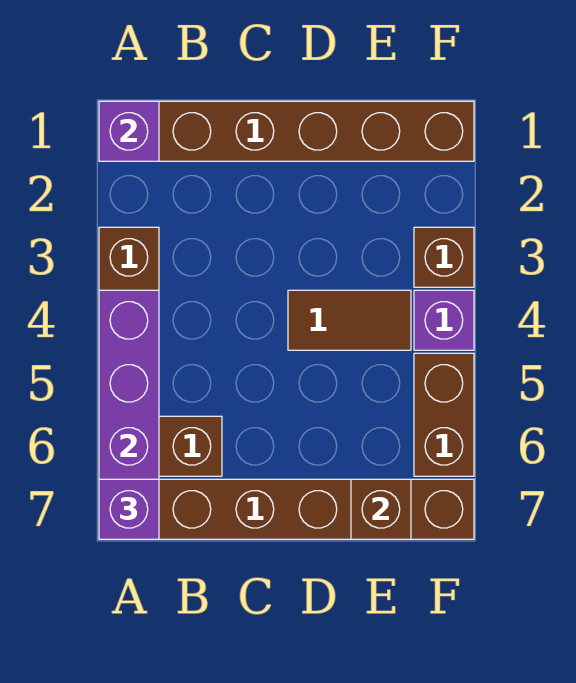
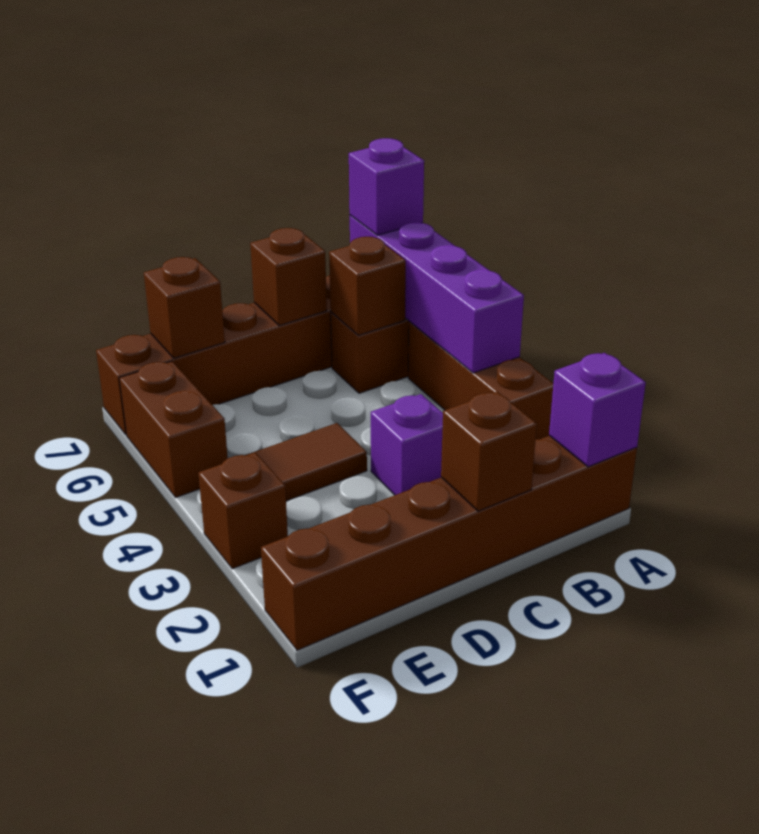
none -> brown brick B6 level 2
none -> brown brick C1 level 2
none -> brown brick C7 level 2
purple brick F4 level 1 -> purple brick C3 level 1

